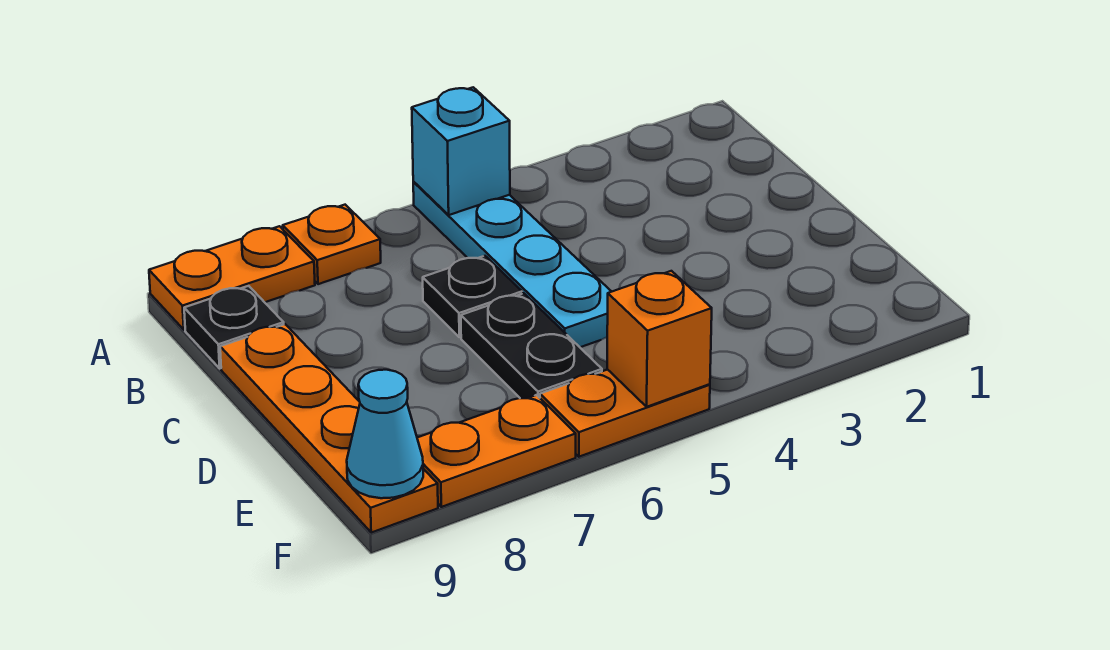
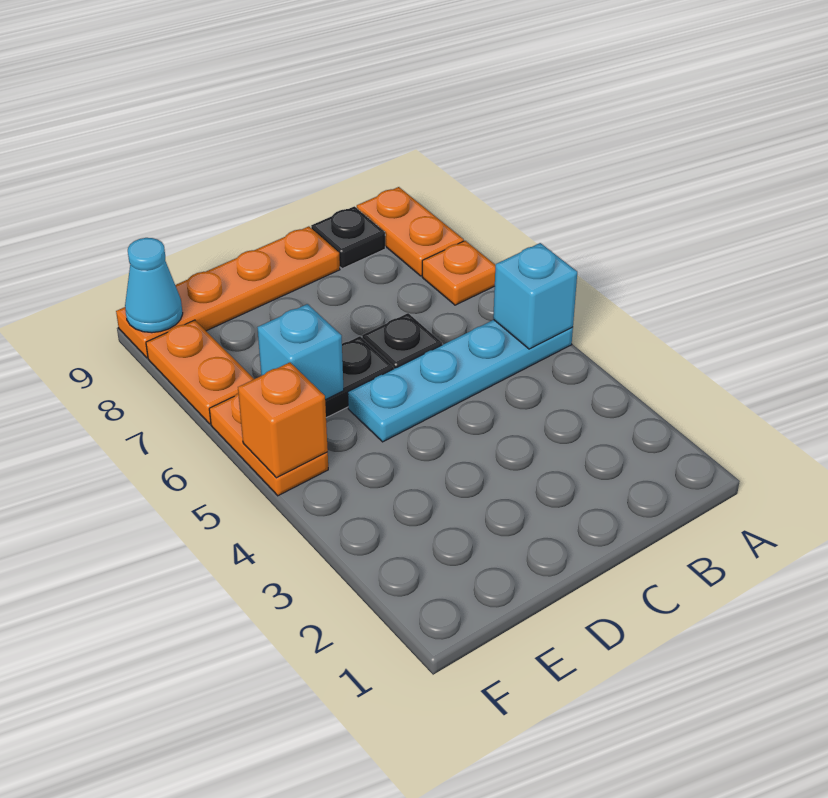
none -> cyan brick E6 level 2

